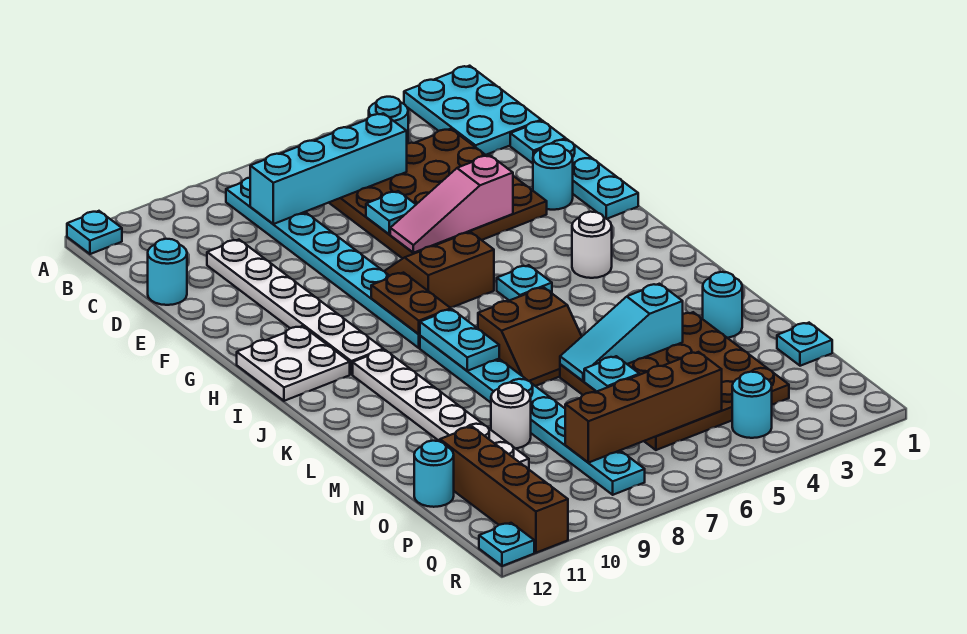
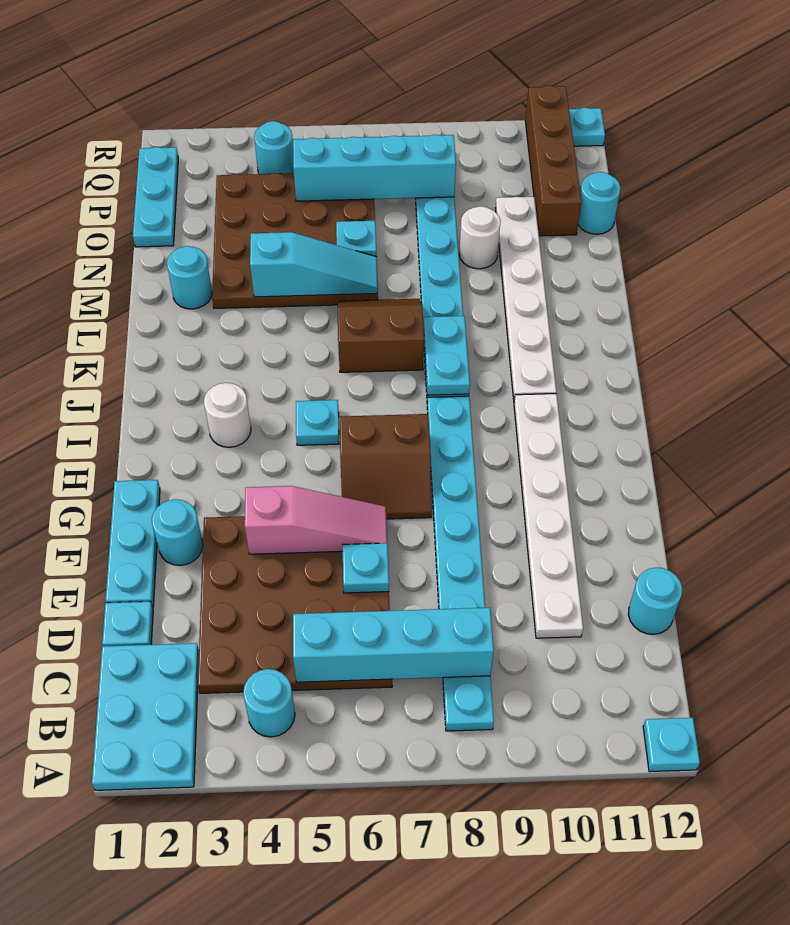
brown plate H8:I8 level 2 -> none
white plate H11:I12 level 1 -> none
cyan plate O1 level 1 -> cyan plate O1:Q1 level 1
brown brick P5:P8 level 2 -> cyan brick P5:P8 level 2

